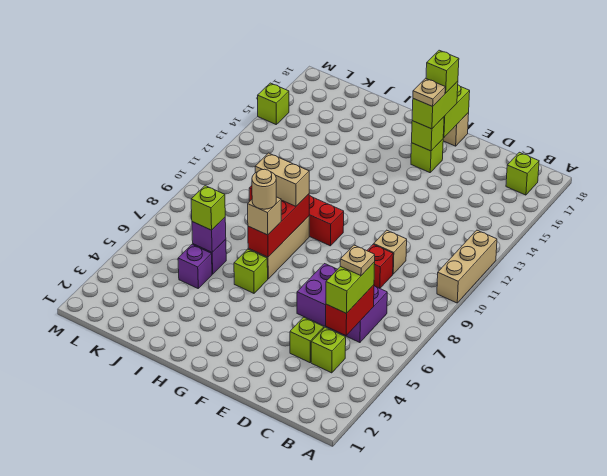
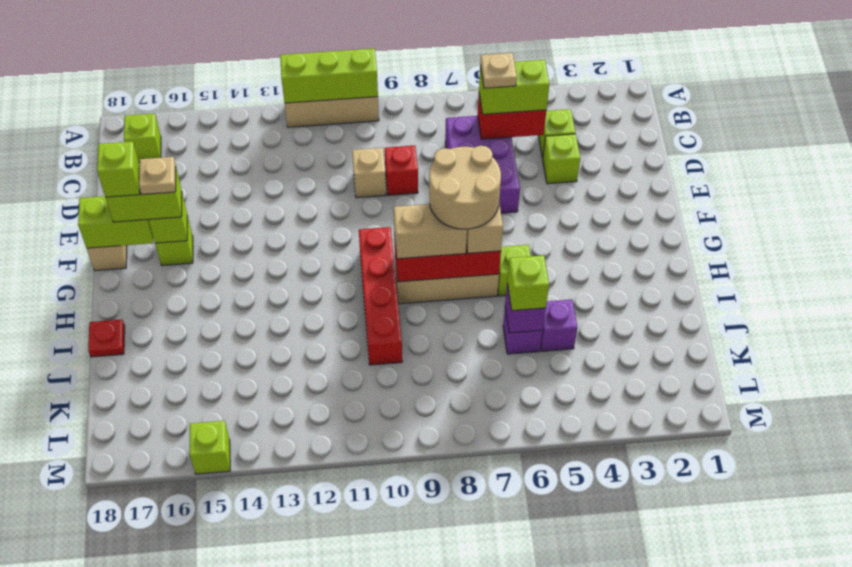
none -> lime brick A10:A12 level 2
tan round brick H7 level 4 -> tan round brick G7:H8 level 4
tan brick H9:I9 level 3 -> tan brick H8:H9 level 3
none -> red plate I18 level 1

